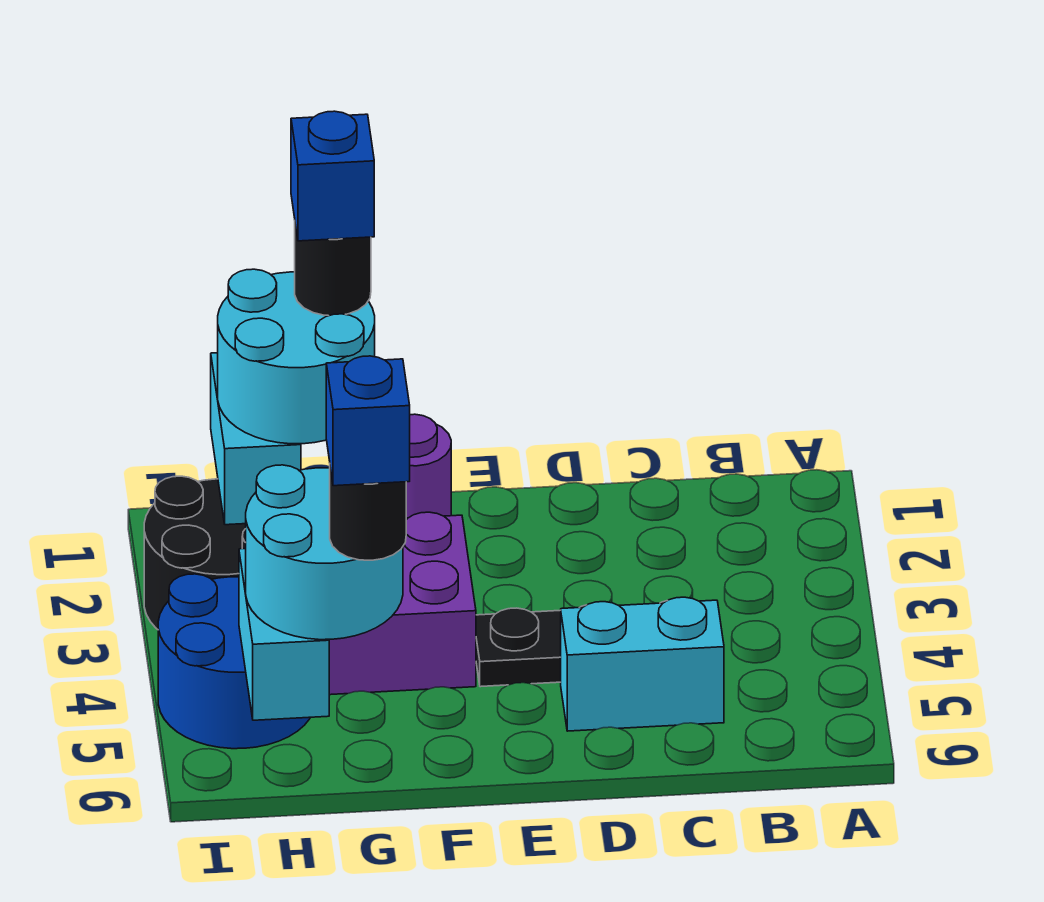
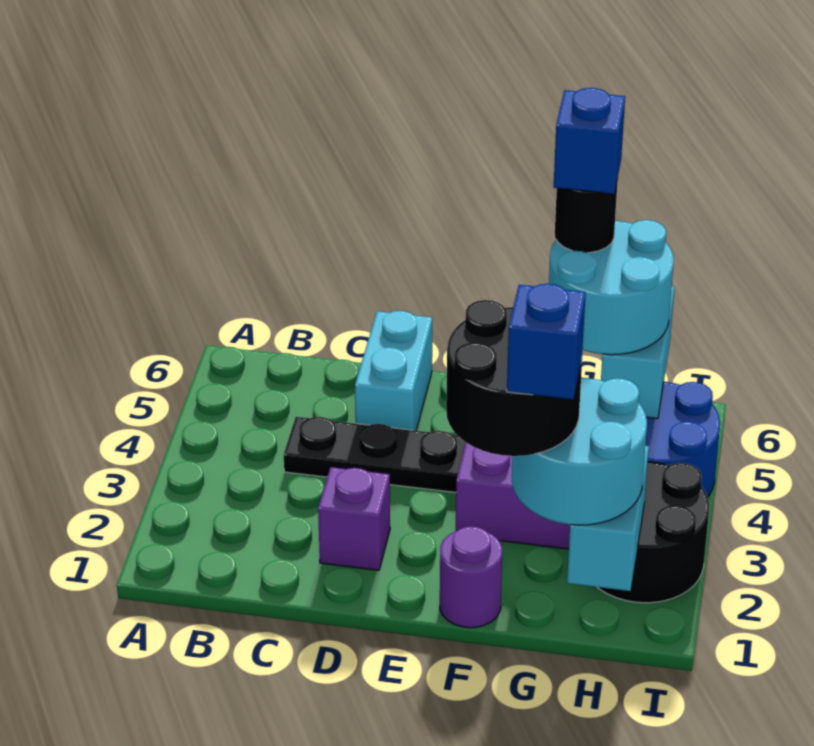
cyan brick C5:D5 level 1 -> cyan brick D5:D6 level 1
none -> purple brick D2 level 1
black round brick G1 level 4 -> black round brick F1:G2 level 4

